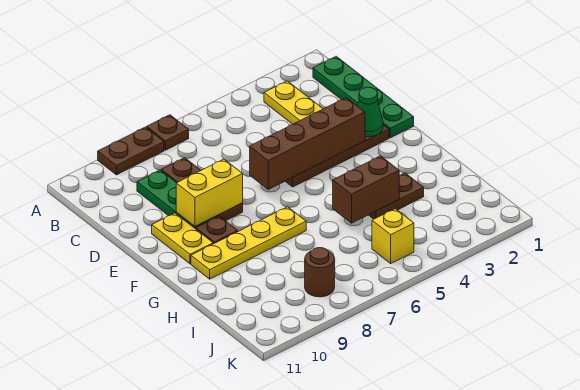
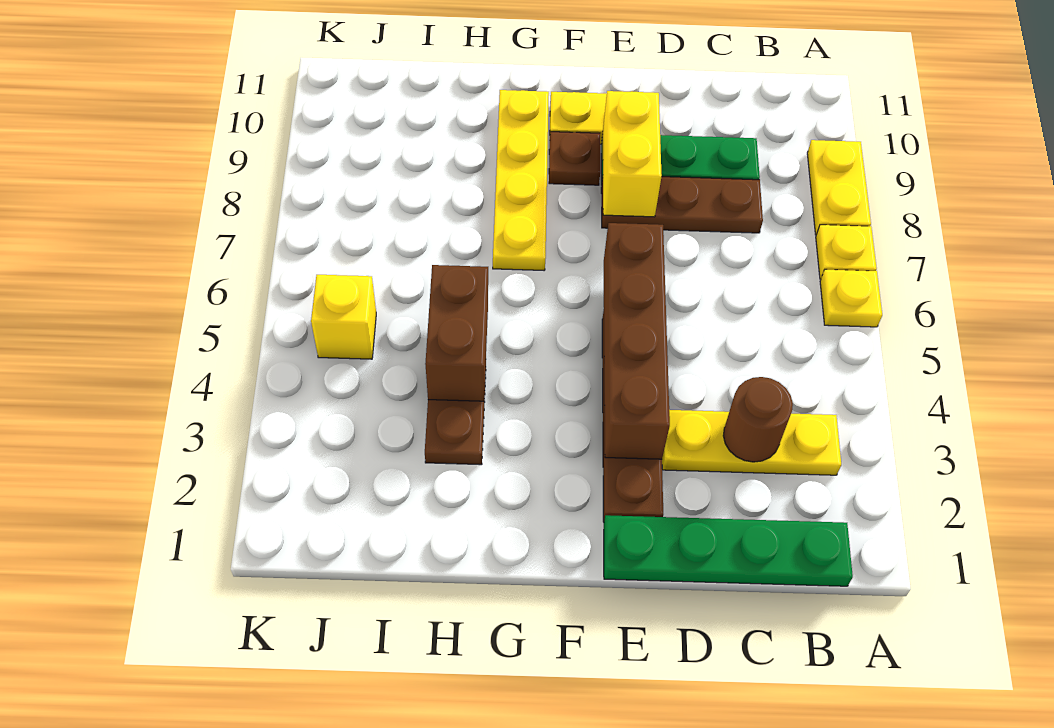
none -> yellow plate A6 level 1
brown plate A7 level 1 -> yellow plate A7 level 1
brown plate A8:A9 level 1 -> yellow plate A8:A9 level 1
green cone E2 level 2 -> none
brown round brick J8 level 1 -> brown round brick C3 level 2

